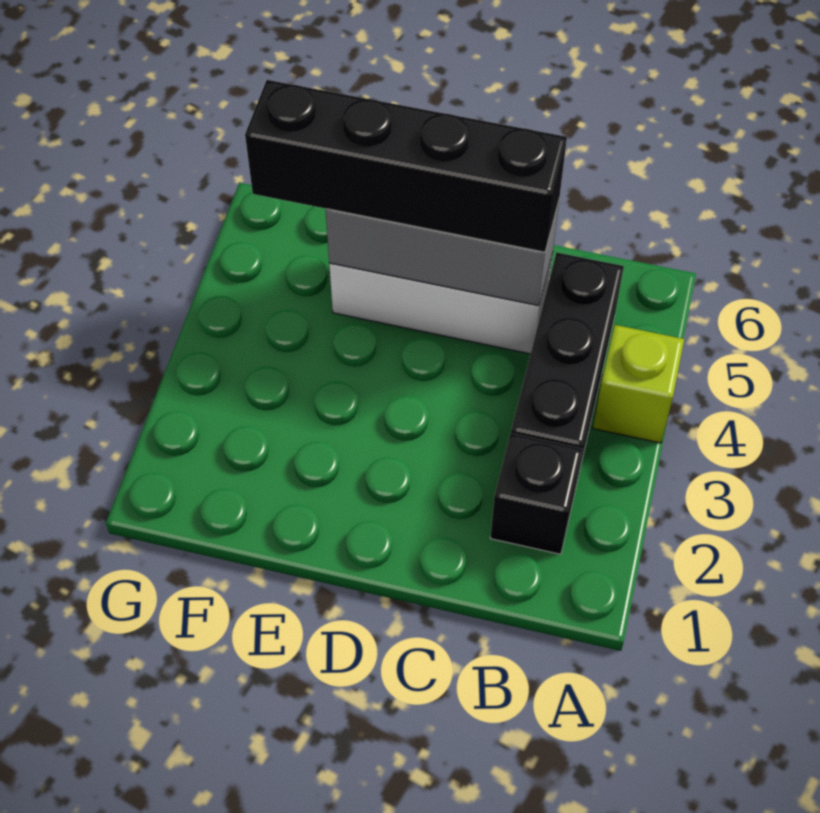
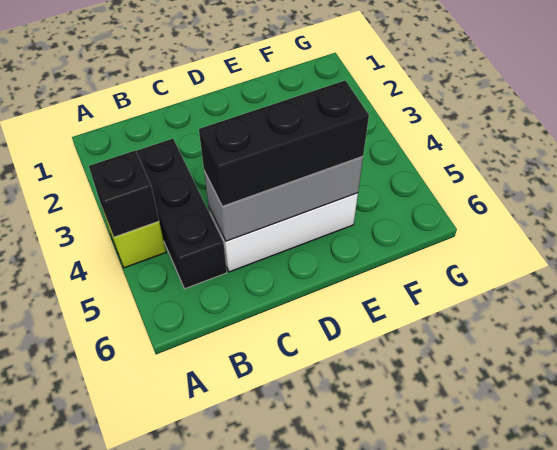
black brick B2 level 1 -> black brick A4 level 2
black brick C5:F5 level 3 -> black brick C5:E5 level 3

